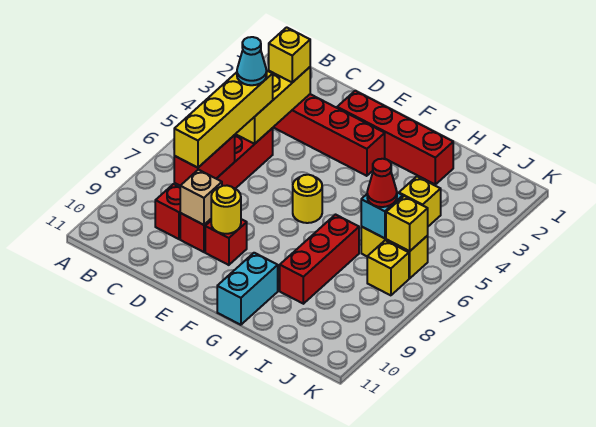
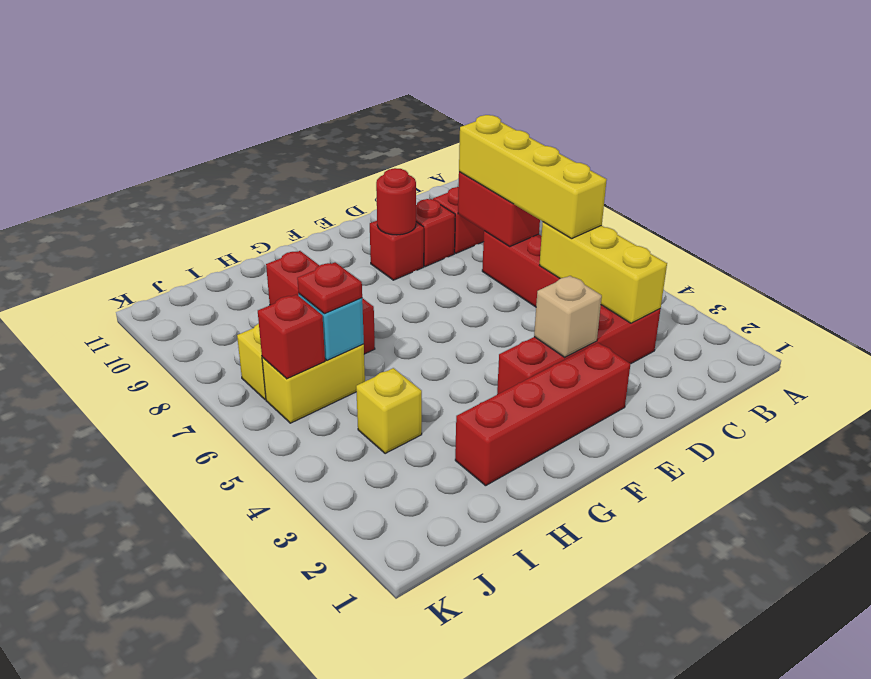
yellow brick C3 level 3 -> none
cyan cone C5 level 4 -> none
tan brick D9 level 2 -> tan brick E3 level 2
yellow round brick E9 level 2 -> red round brick E9 level 2
yellow round brick F6 level 1 -> none
cyan brick G10:G11 level 1 -> none
red cone I6 level 3 -> red plate I6 level 3
yellow brick J6 level 2 -> red brick J6 level 2

